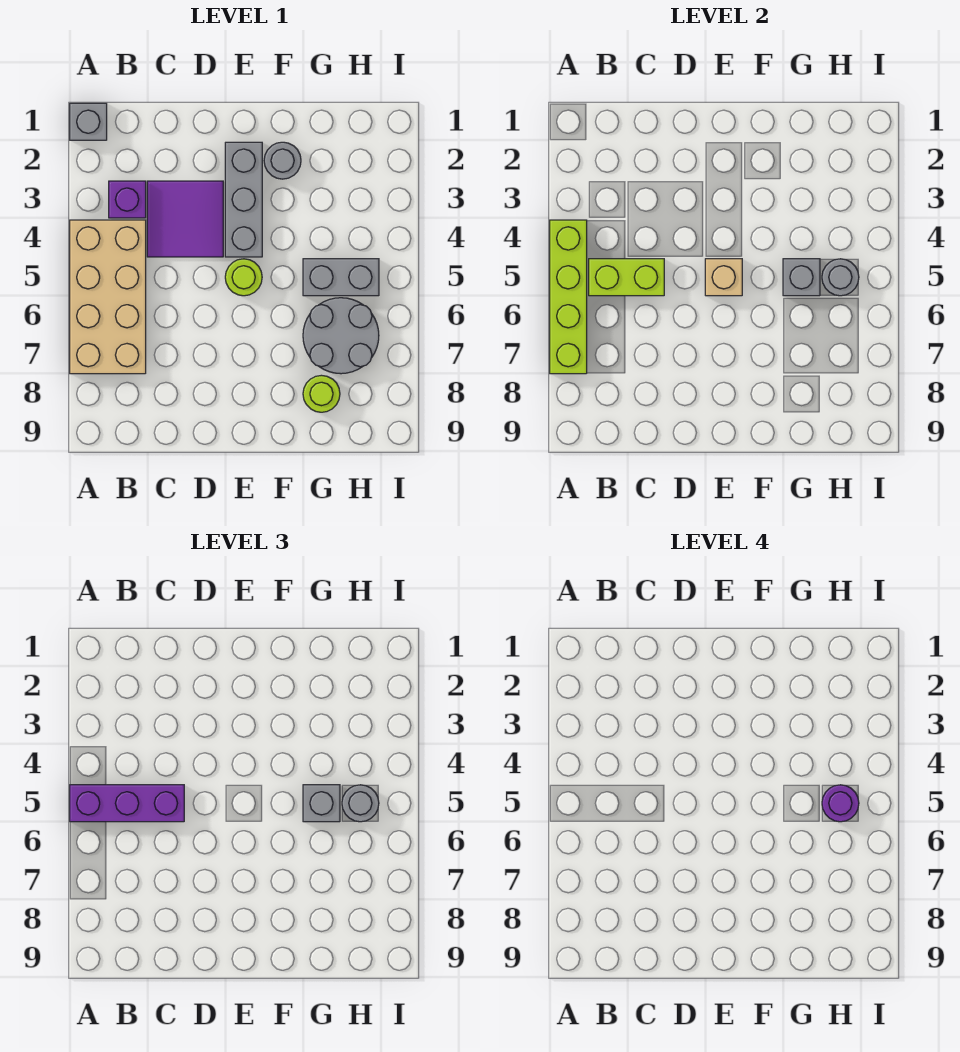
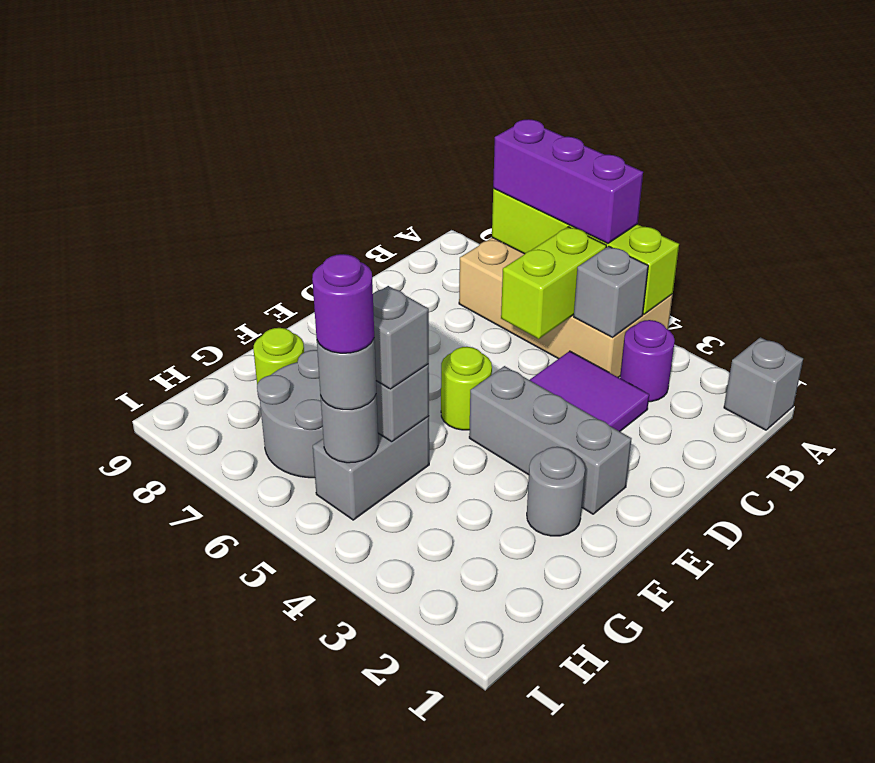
purple brick A5:C5 level 3 -> purple brick A5:A7 level 3
purple brick B3 level 1 -> purple round brick B3 level 1
none -> grey brick B4 level 2
tan brick E5 level 2 -> none

